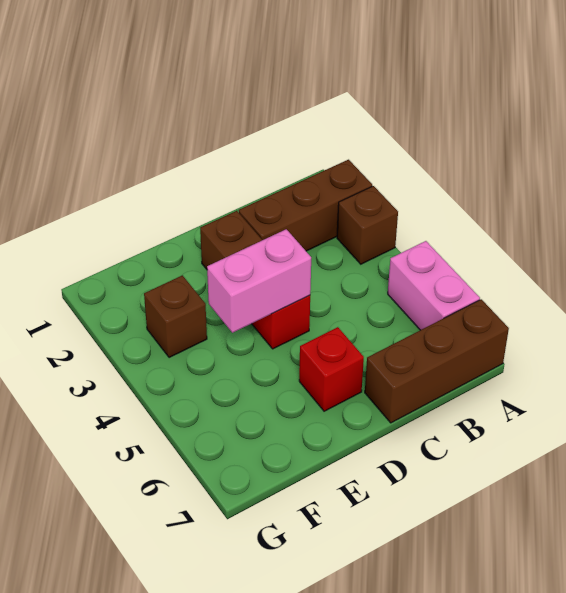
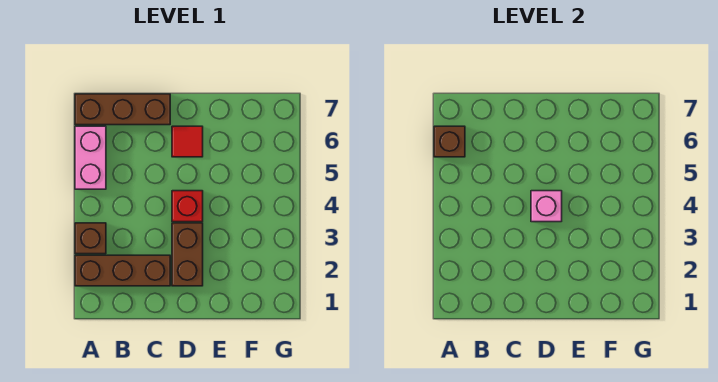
pink brick D4:E4 level 2 -> pink brick D4 level 2
red brick D6 level 1 -> red tile D6 level 1
brown brick F3 level 1 -> brown brick A6 level 2

